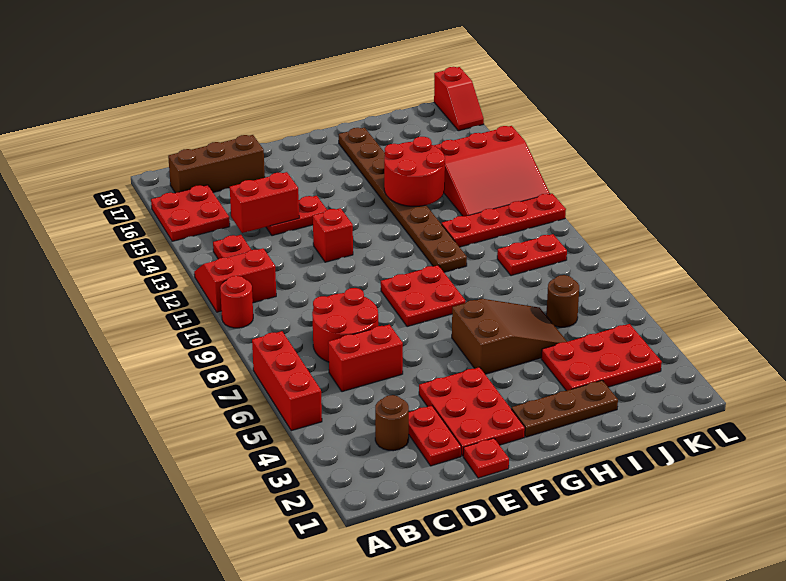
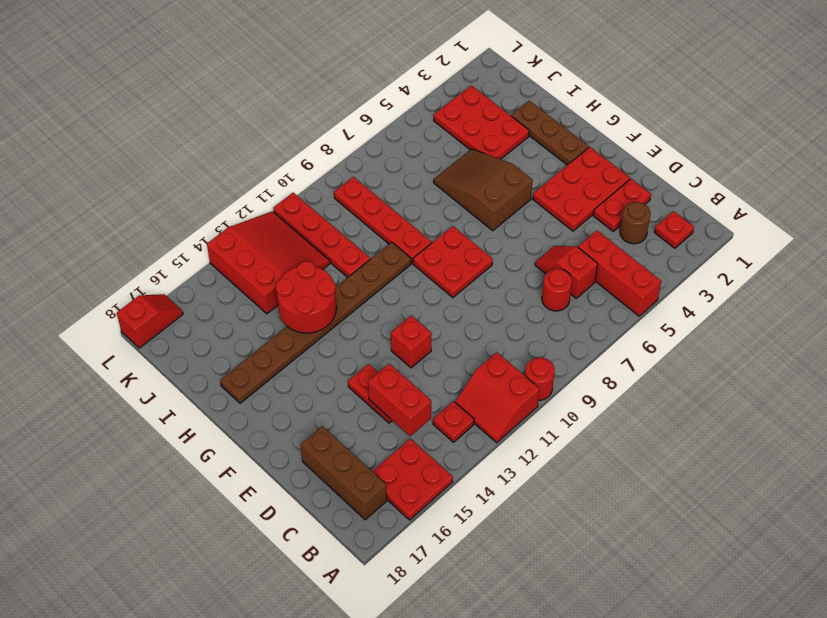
red brick A5:A7 level 1 -> red brick A5:C5 level 1
red brick C6:D6 level 1 -> red slope C6:D6 level 1 top C
red round brick C7:D8 level 1 -> red round brick C7 level 1
red plate E1 level 1 -> red plate B2 level 1
brown round brick J6 level 1 -> none
red plate J9:K9 level 1 -> red plate H9:K9 level 1

